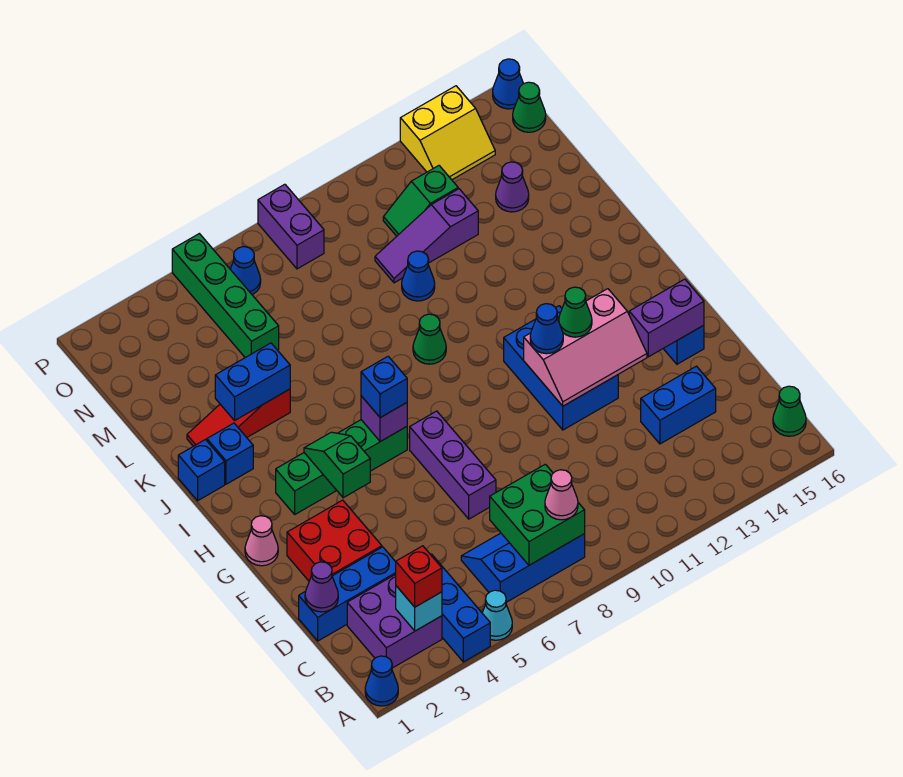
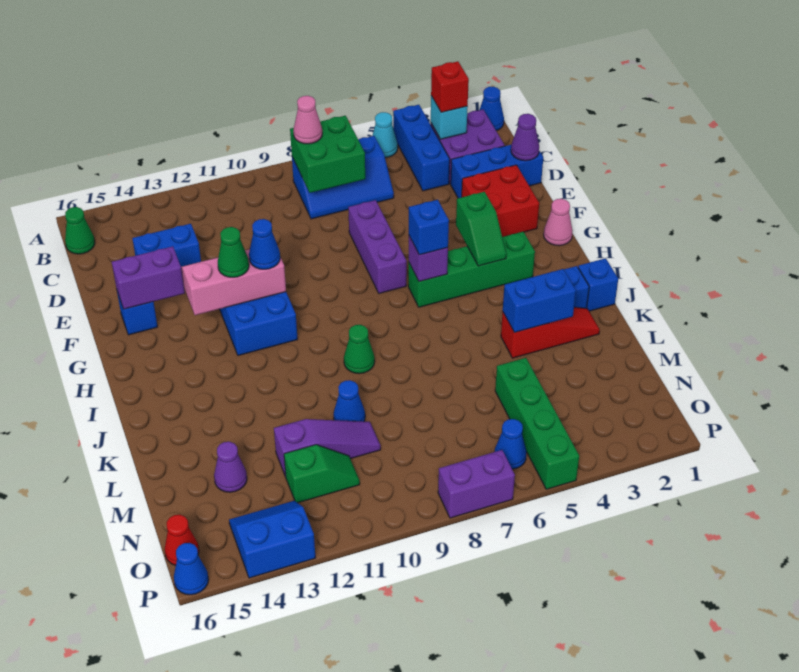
purple brick O8:P8 level 1 -> purple brick P7:P8 level 1
yellow slope O13:P14 level 1 top P -> blue slope O13:P14 level 1 top P
green cone O16 level 1 -> red cone O16 level 1

